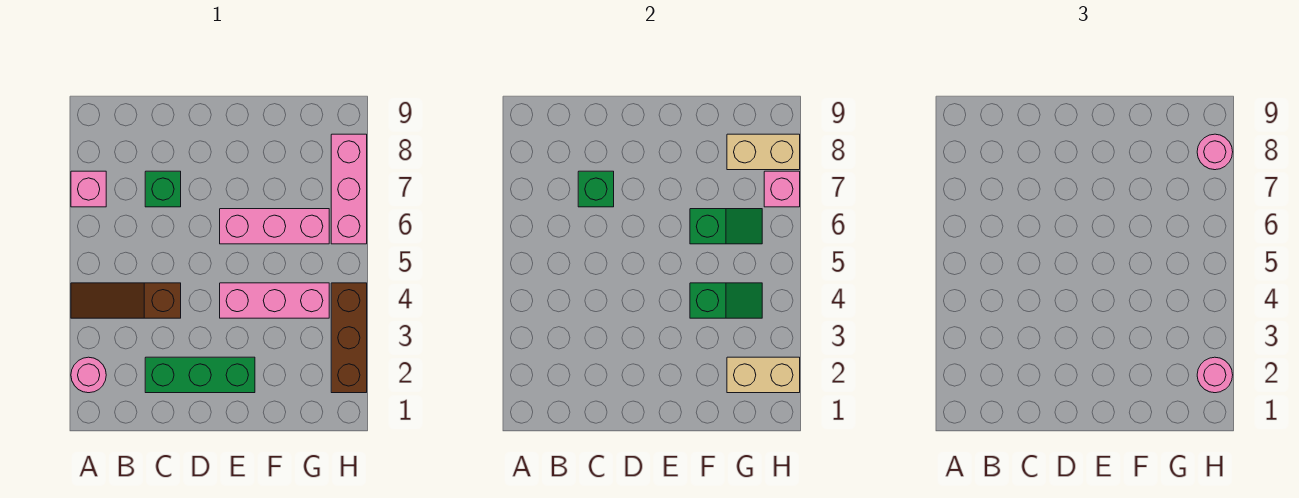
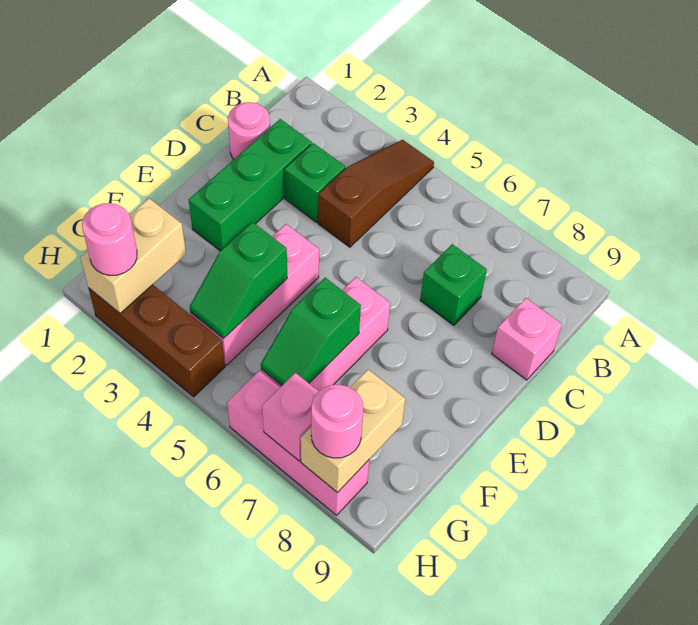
pink round brick A2 level 1 -> pink round brick C1 level 1
pink brick A7 level 1 -> pink brick C9 level 1
green brick C7 level 2 -> green brick C3 level 1

